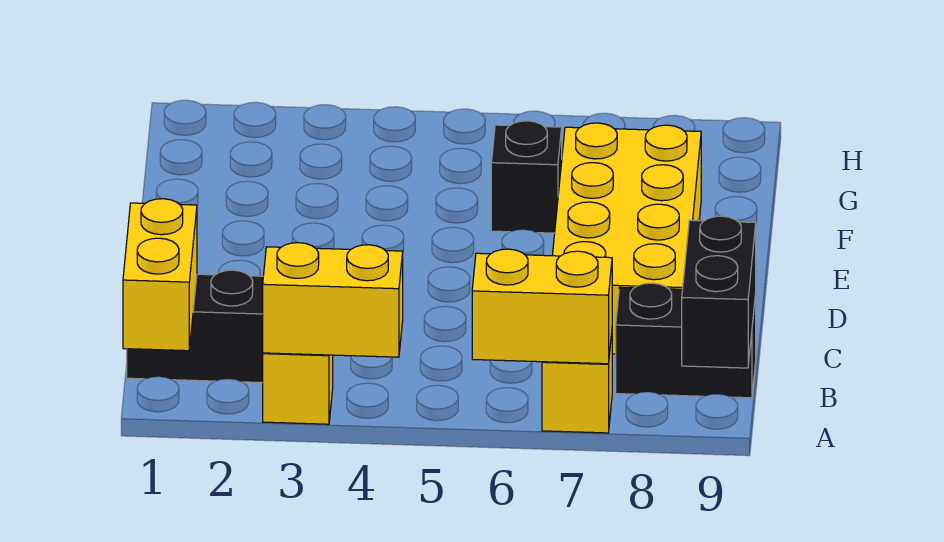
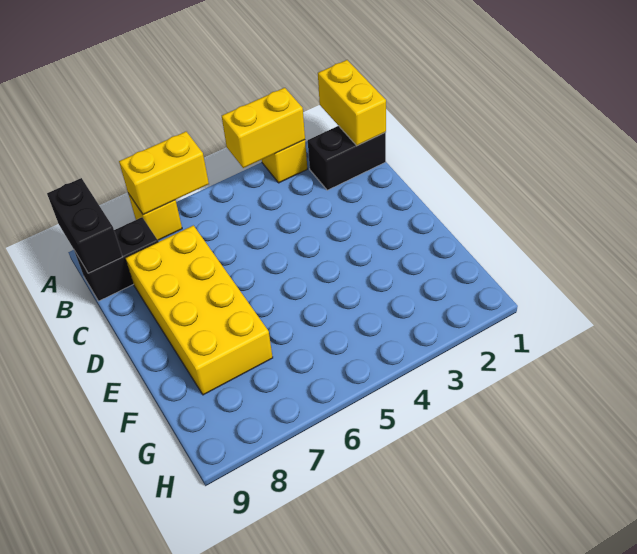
black brick F6 level 1 -> none

